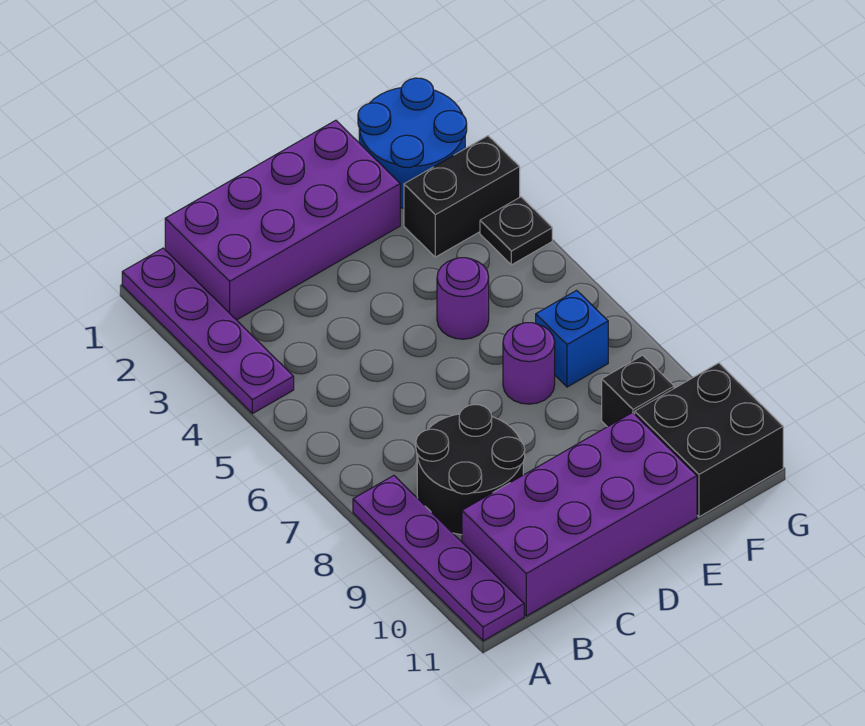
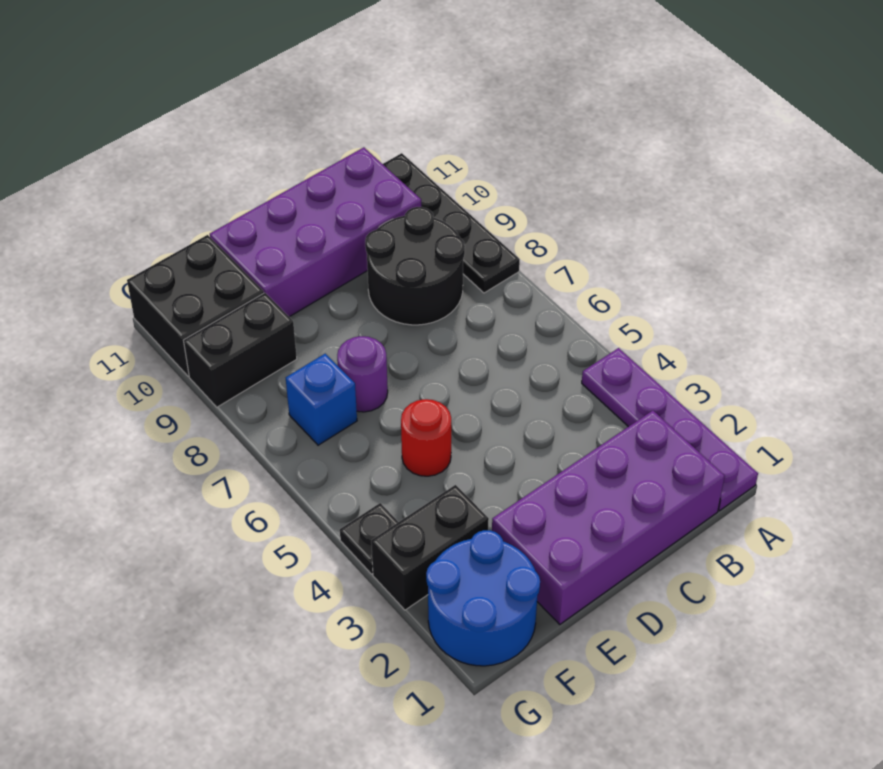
purple plate A8:A11 level 1 -> black plate A8:A11 level 1
purple round brick E5 level 1 -> red round brick E5 level 1
black brick F9 level 1 -> black brick F9:G9 level 1

